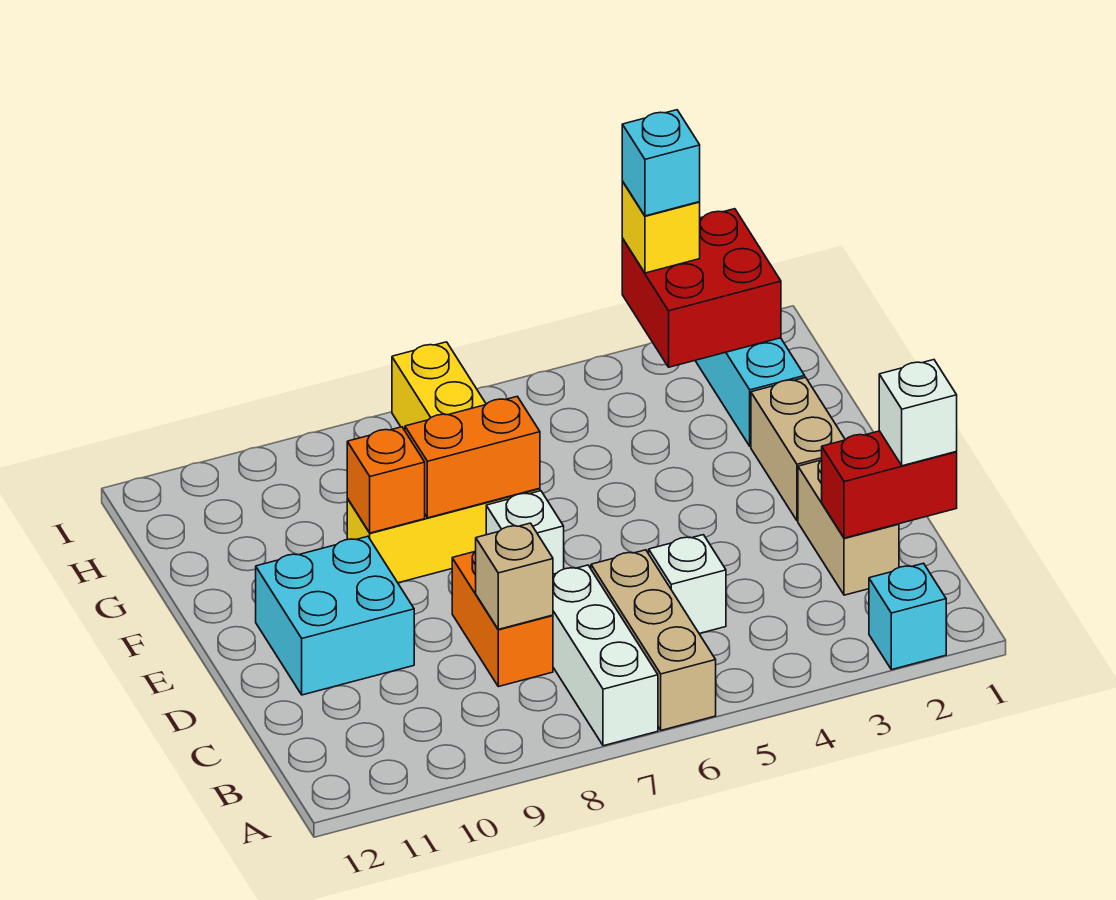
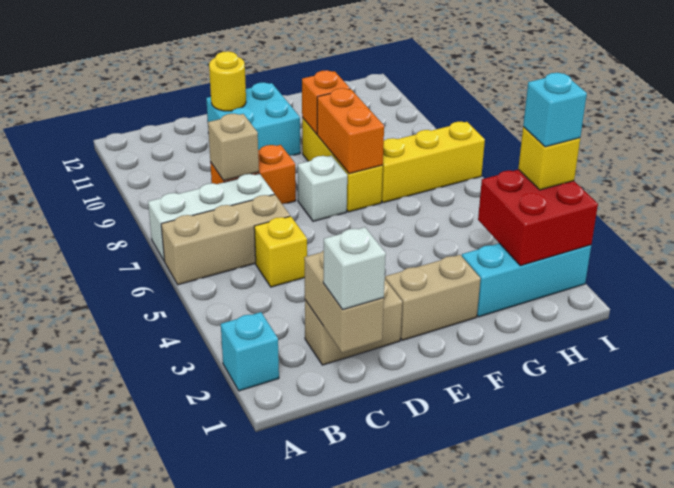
red brick C1:C2 level 2 -> tan brick C1:C2 level 2
white brick C5 level 1 -> yellow brick C5 level 1
none -> yellow round brick D11 level 2

